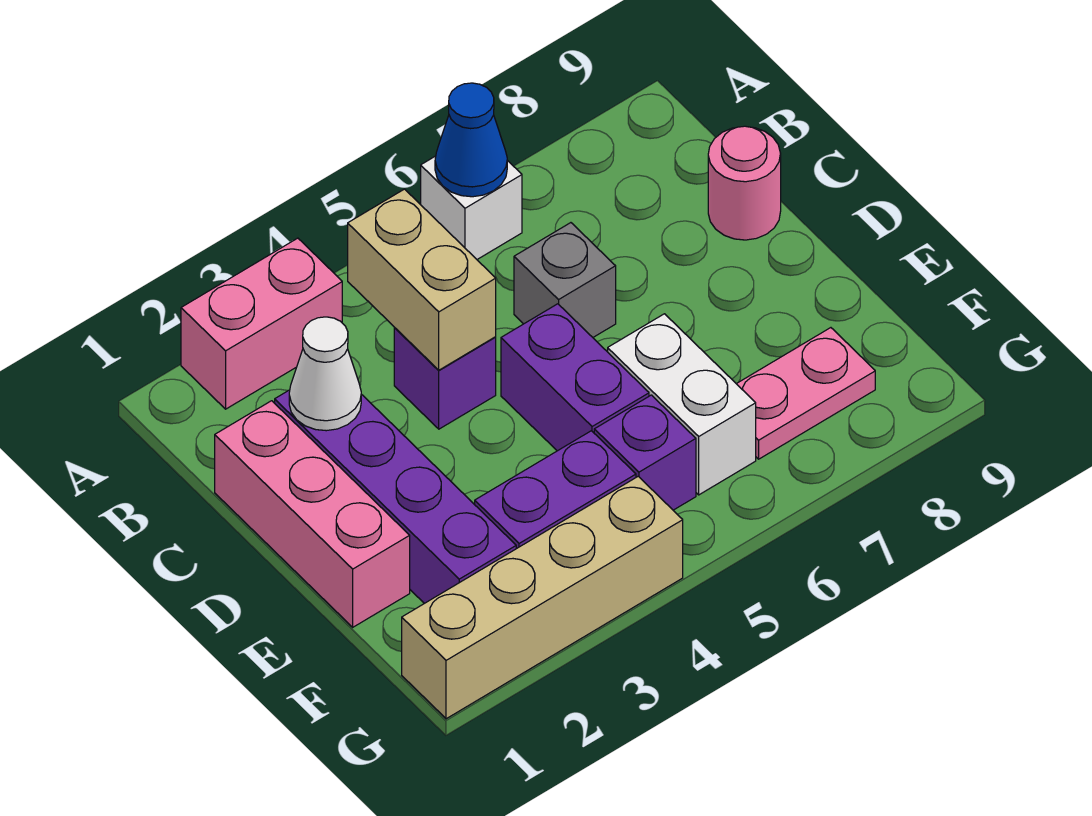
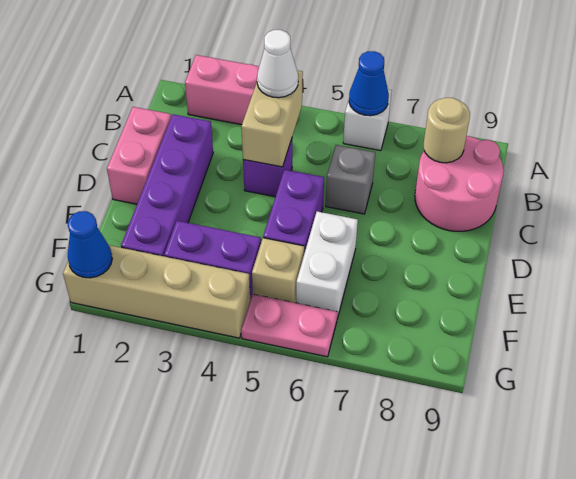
none -> tan round brick B8 level 2
pink brick C1:E1 level 1 -> pink brick C1:D1 level 1
white cone C2 level 2 -> white cone B4 level 3
pink round brick C9 level 1 -> pink round brick B8:C9 level 1
purple brick F5 level 1 -> tan brick F5 level 1
pink plate F7:F8 level 1 -> pink plate G5:G6 level 1
none -> blue cone G1 level 2

